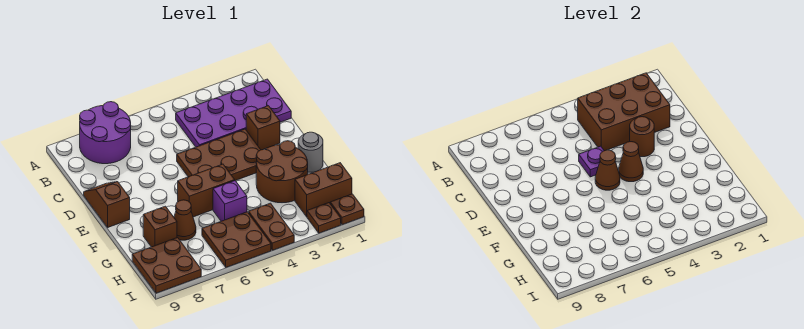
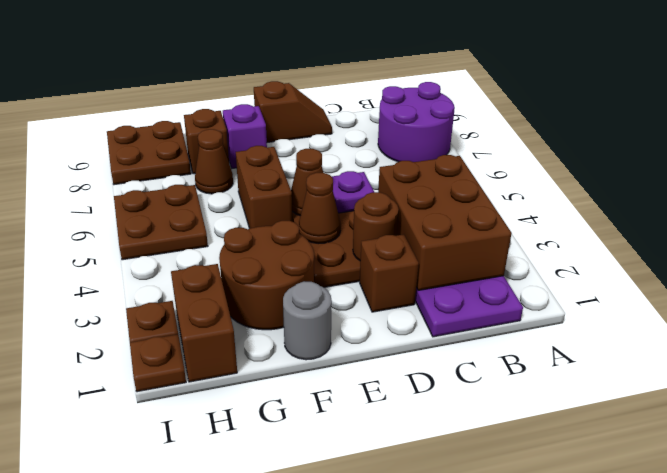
purple brick G5 level 1 -> purple brick F8 level 1
brown plate H4:I4 level 1 -> none

